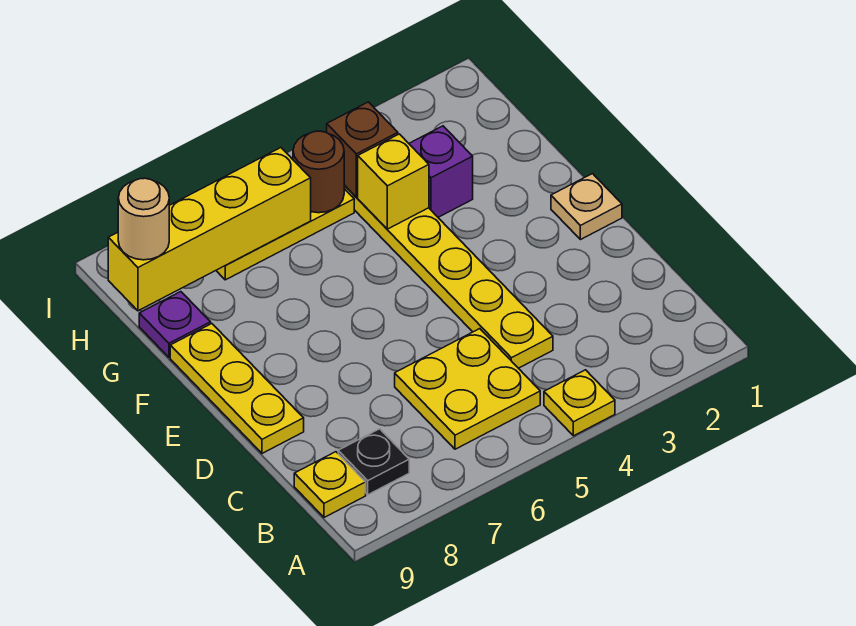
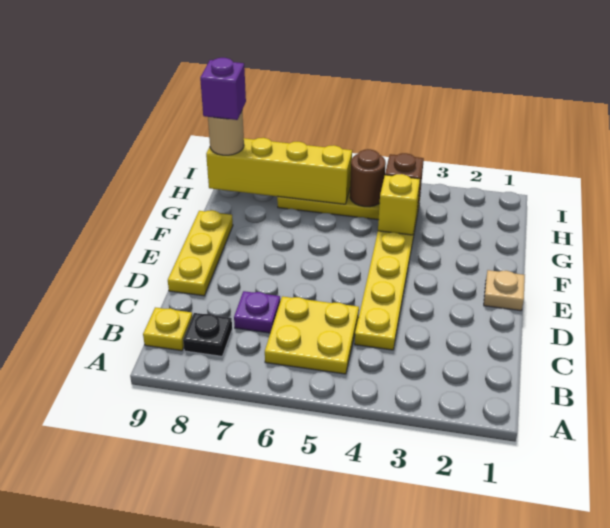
yellow plate A4 level 1 -> none
purple brick G3 level 1 -> purple brick H9 level 4
purple plate G9 level 1 -> purple plate C7 level 1

